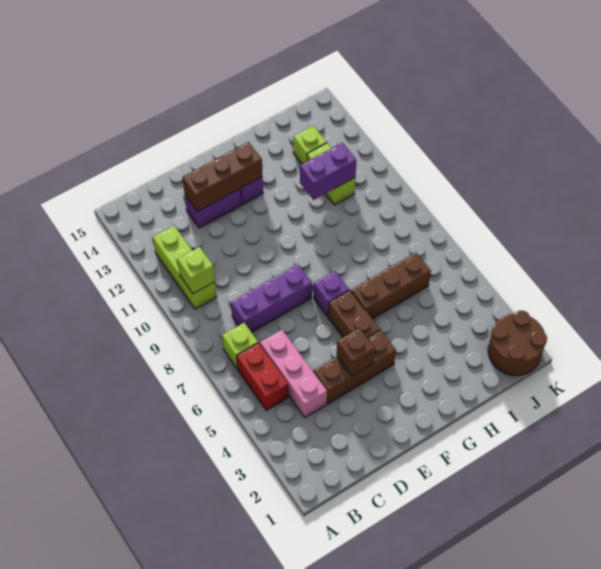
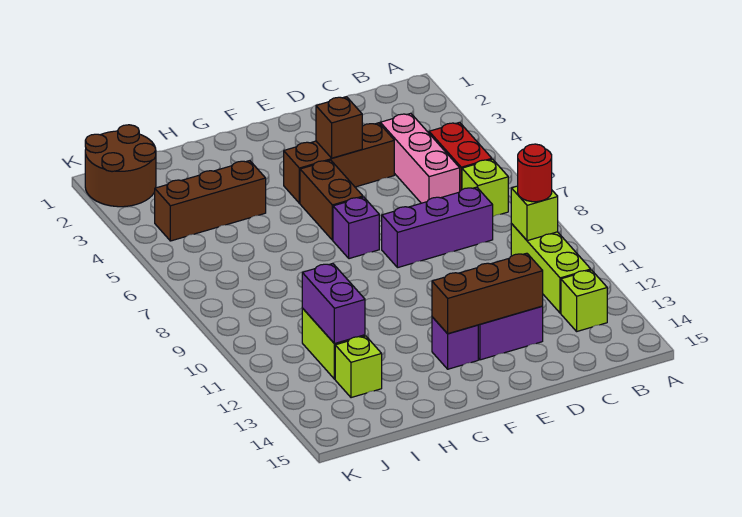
none -> red round brick B10 level 3
none -> lime brick B13 level 1
brown brick G6:I6 level 1 -> brown brick H4:J4 level 1
purple brick H11:I11 level 2 -> purple brick I11:I12 level 2

